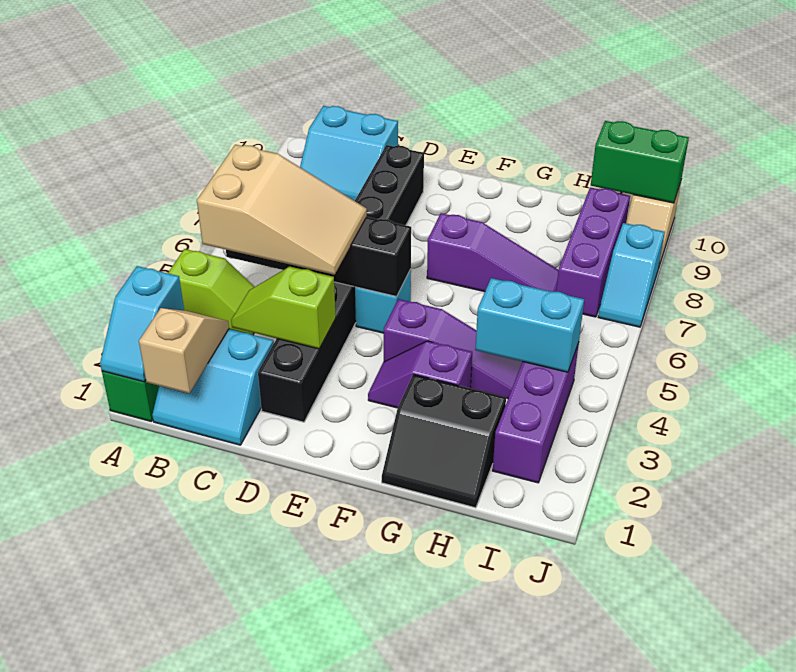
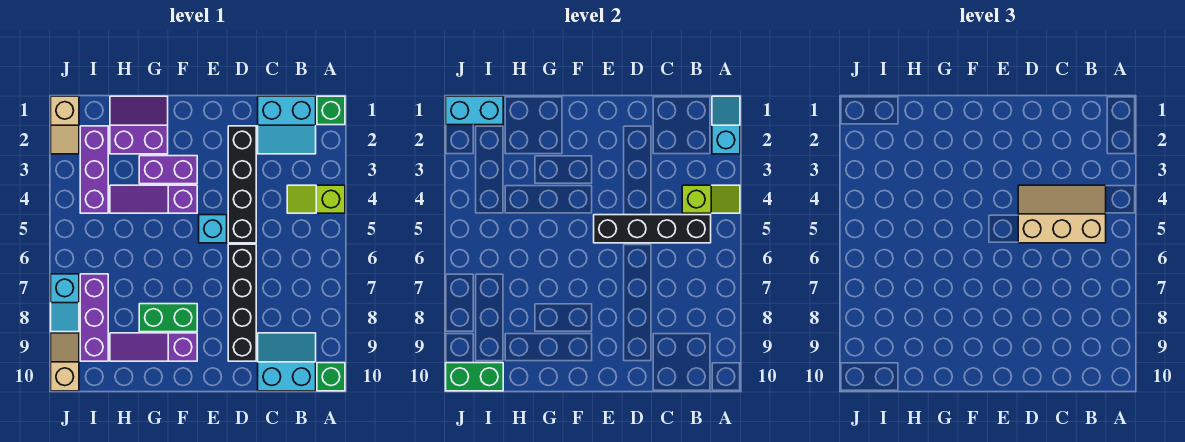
none -> green brick A10 level 1
cyan slope B1:C2 level 1 top 2 -> cyan slope B1:C2 level 1 top 1
tan slope B1:B2 level 2 top 1 -> tan slope J1:J2 level 1 top 1
tan slope B4:D5 level 3 top B -> tan slope B4:D5 level 3 top 5
lime slope C3:D3 level 2 top D -> lime slope A4:B4 level 2 top B
purple slope F3:G3 level 1 top G -> purple brick F3:G3 level 1
purple slope F7:H7 level 1 top F -> purple slope F9:H9 level 1 top F
none -> green brick F8:G8 level 1
black slope G1:H2 level 1 top 2 -> purple slope G1:H2 level 1 top 2
cyan brick H4:I4 level 2 -> cyan brick I1:J1 level 2
cyan slope J7:J8 level 1 top 8 -> cyan slope J7:J8 level 1 top 7

